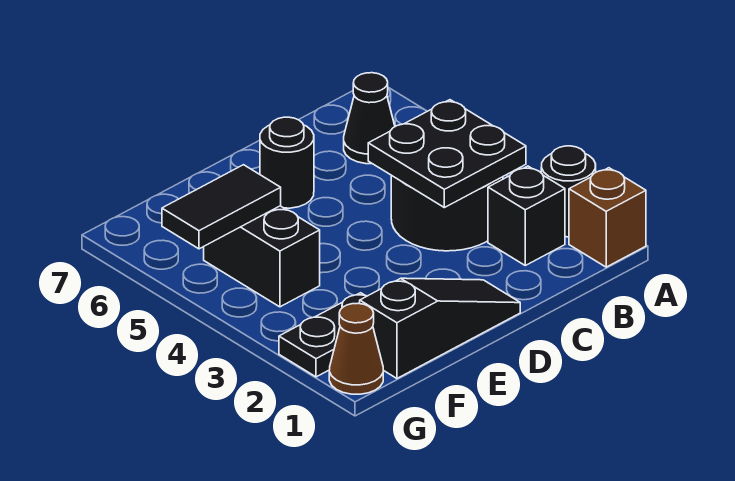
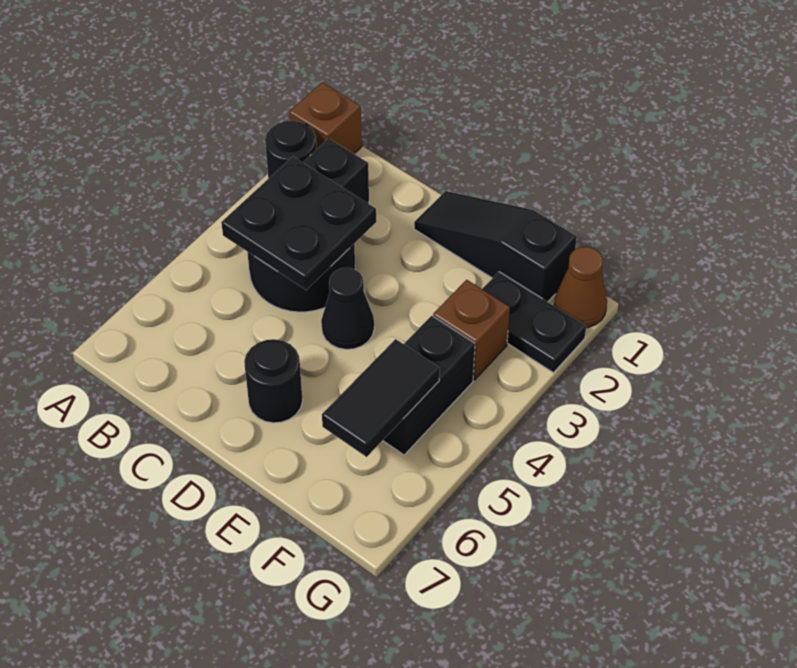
black cone B6 level 1 -> black cone D4 level 1
none -> brown brick F3 level 1
black tile F5:G5 level 2 -> black tile F5:F6 level 2

